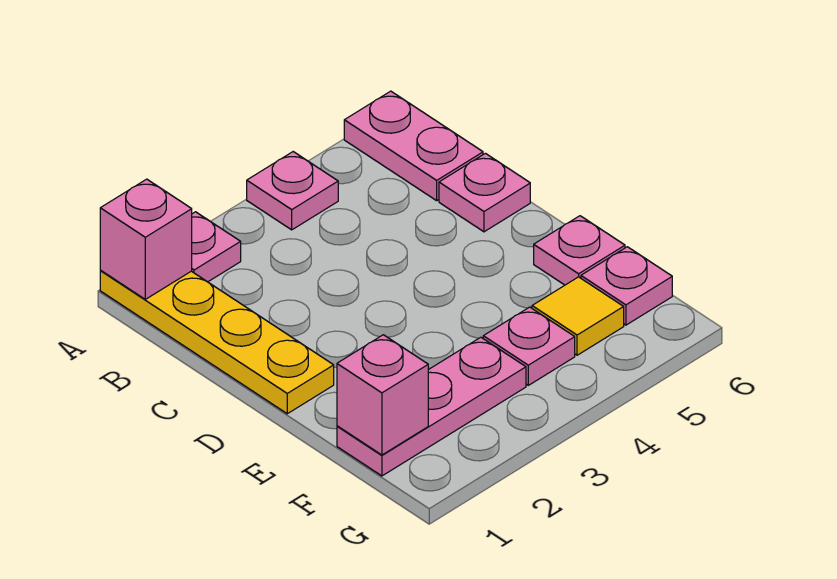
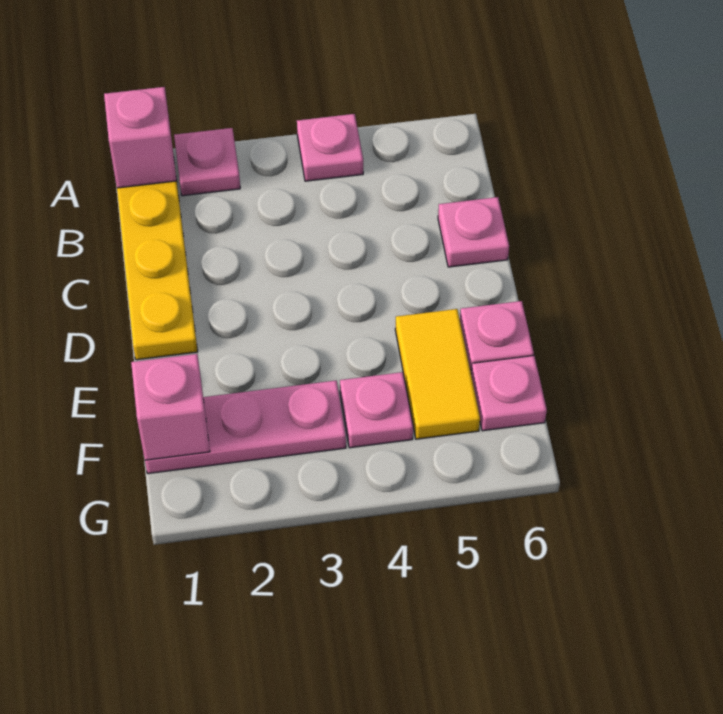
pink plate A6:B6 level 1 -> none
yellow tile F5 level 1 -> yellow tile E5:F5 level 1

